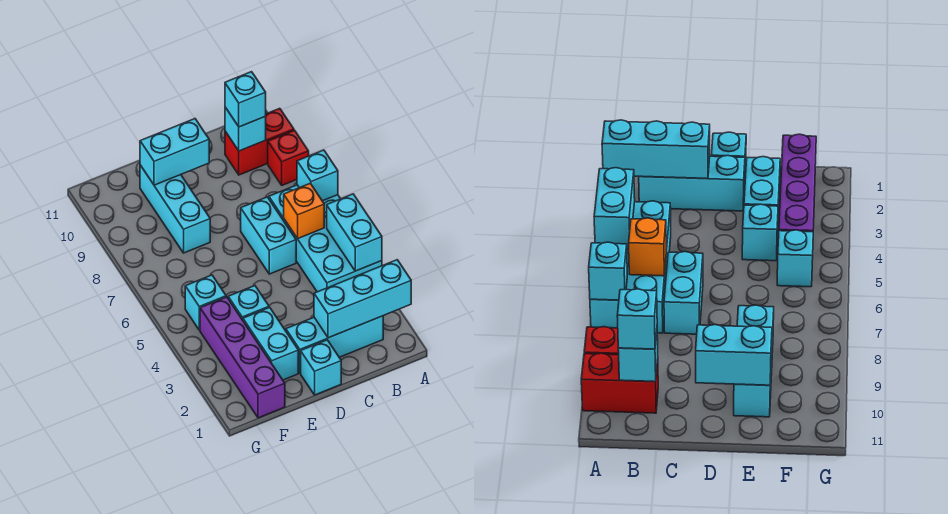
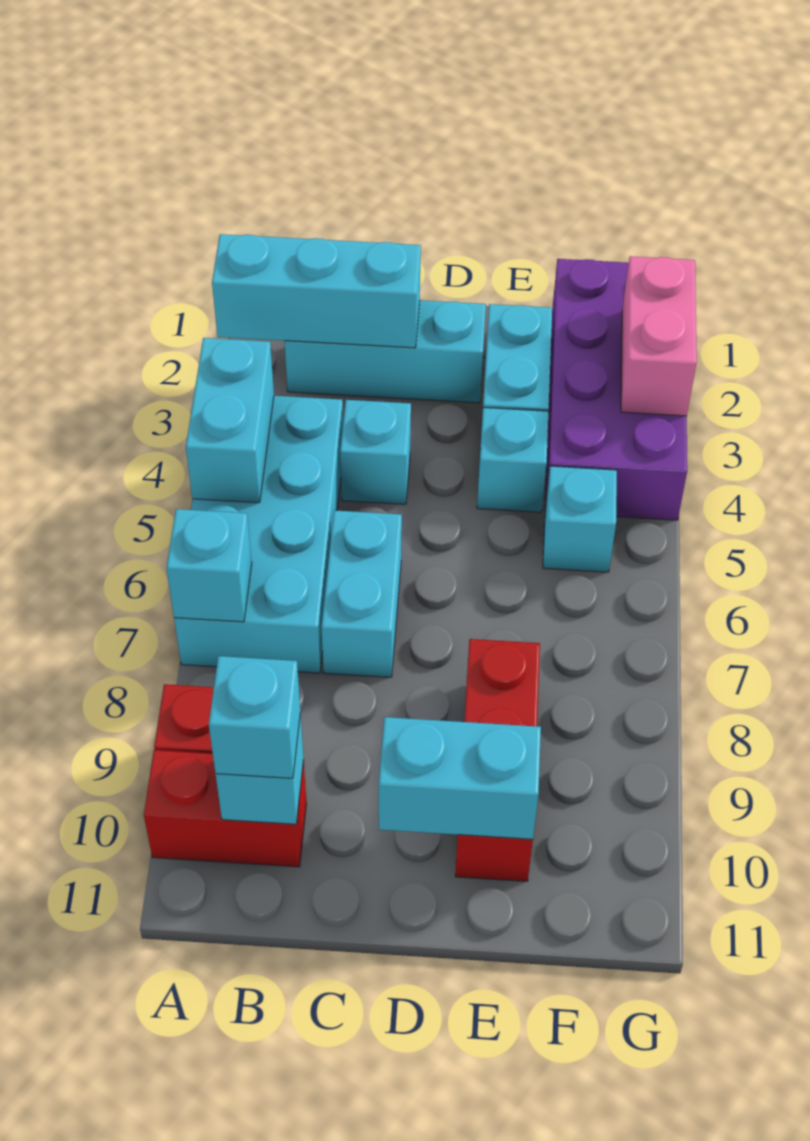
orange brick B6 level 2 -> none
cyan brick D1 level 1 -> cyan brick C4 level 1
cyan brick E8:E10 level 1 -> red brick E8:E10 level 1
purple brick F1:F4 level 1 -> purple brick F1:G4 level 1
none -> pink brick G2:G3 level 2

